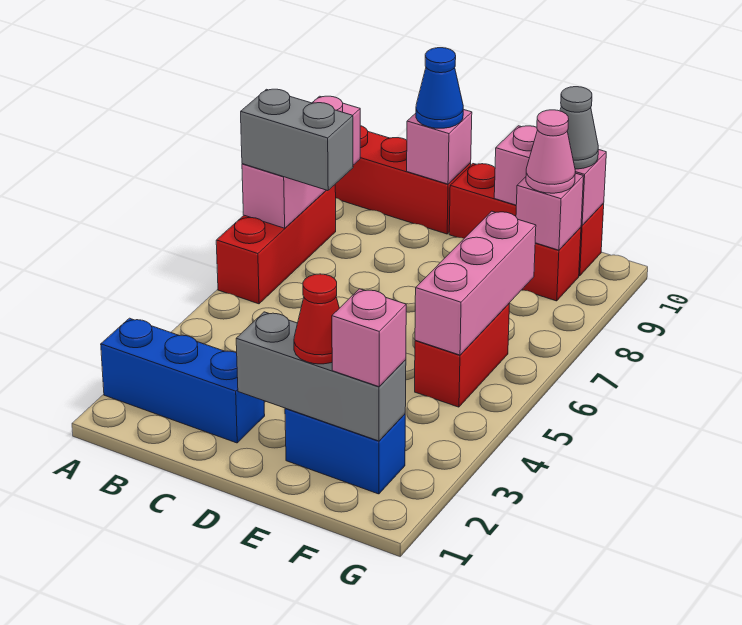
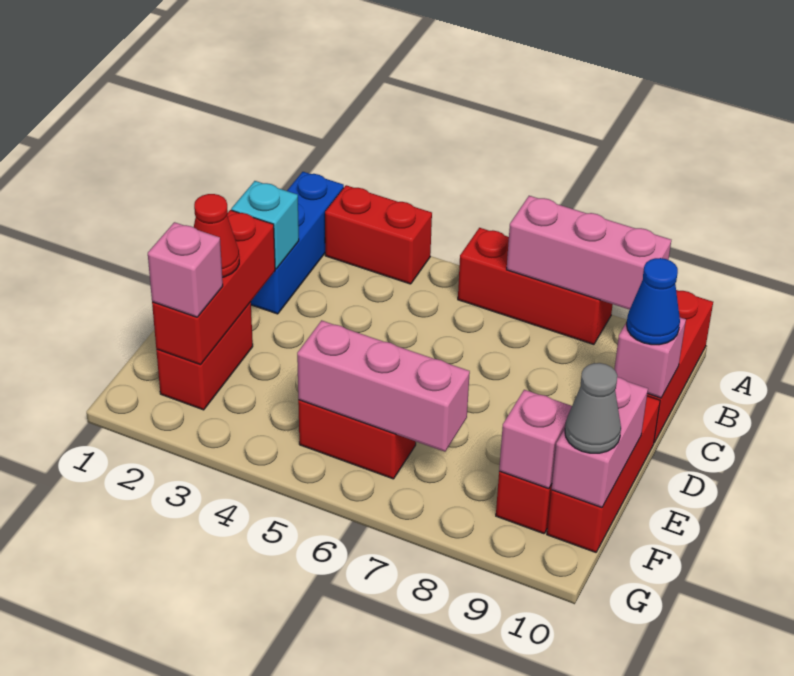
none -> red brick A3:A4 level 1
grey brick A7:B7 level 3 -> none
none -> cyan brick C2 level 2
grey brick D2:F2 level 2 -> red brick D2:F2 level 2
blue brick E2:F2 level 1 -> red brick E2:F2 level 1
pink cone F9 level 3 -> none

